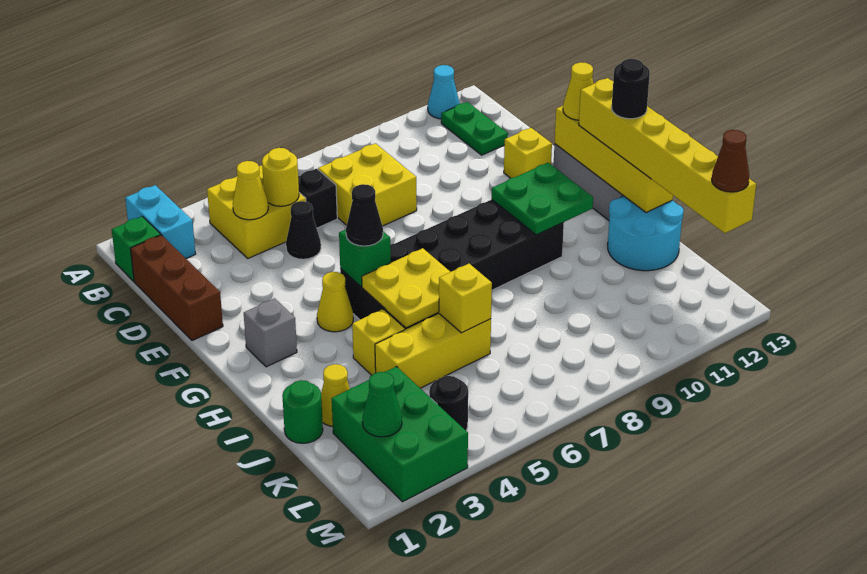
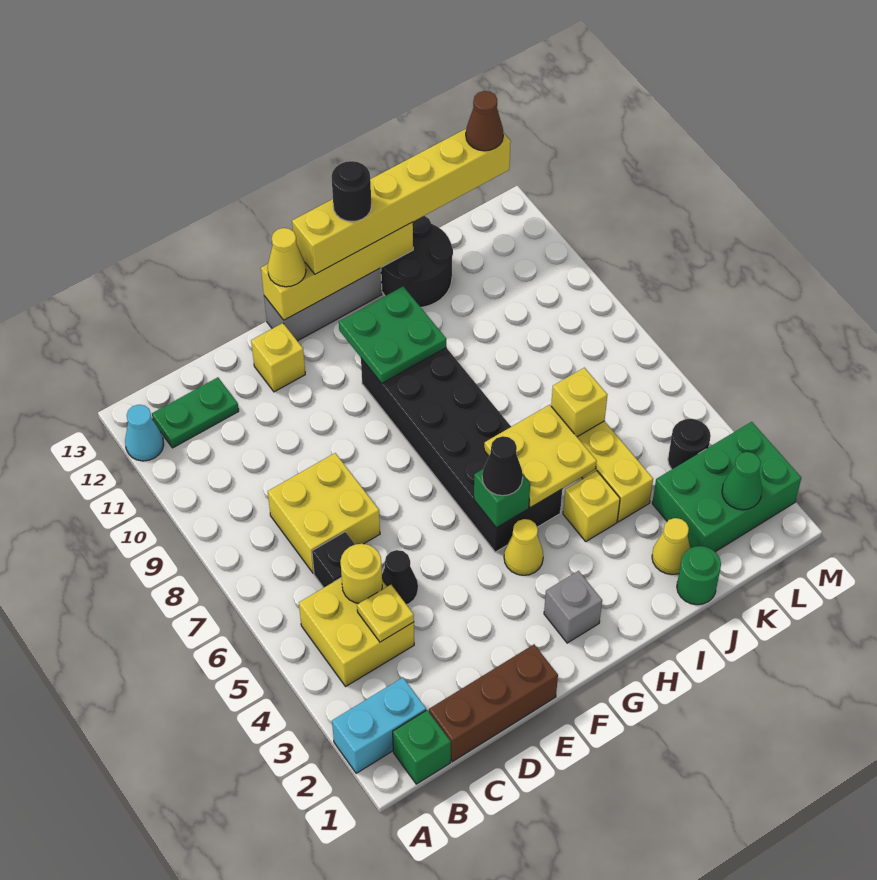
yellow cone C4 level 2 -> yellow plate C4 level 2
cyan round brick I12:J13 level 1 -> black round brick I12:J13 level 1

